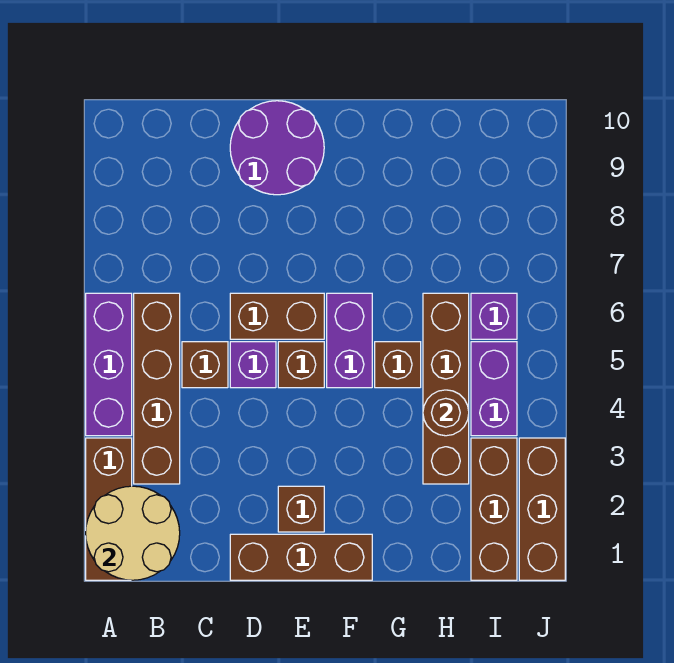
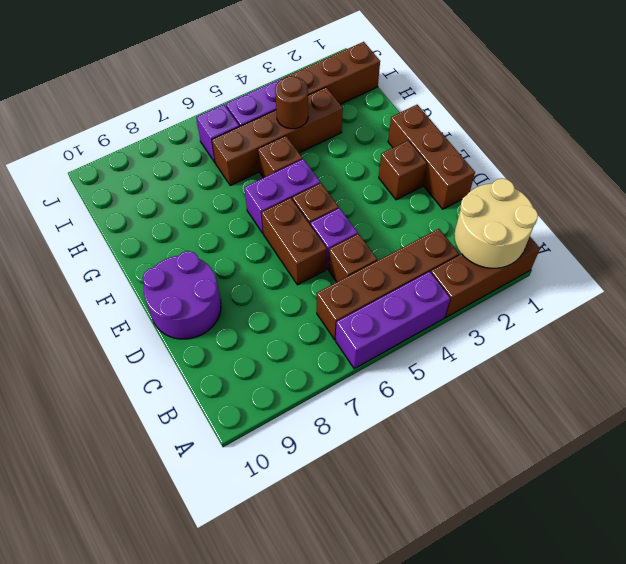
brown brick J1:J3 level 1 -> none

